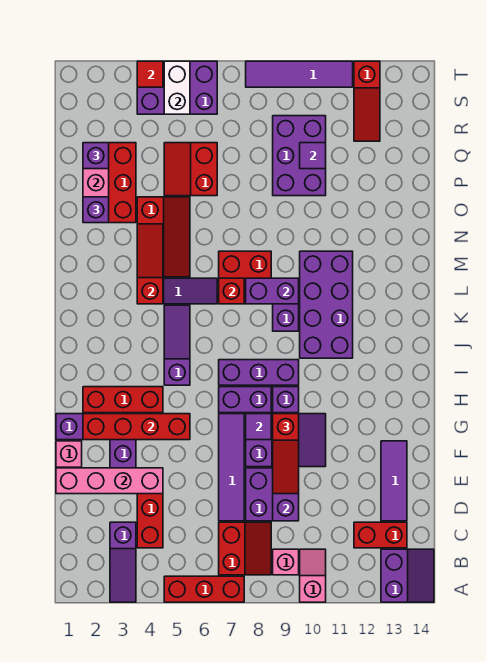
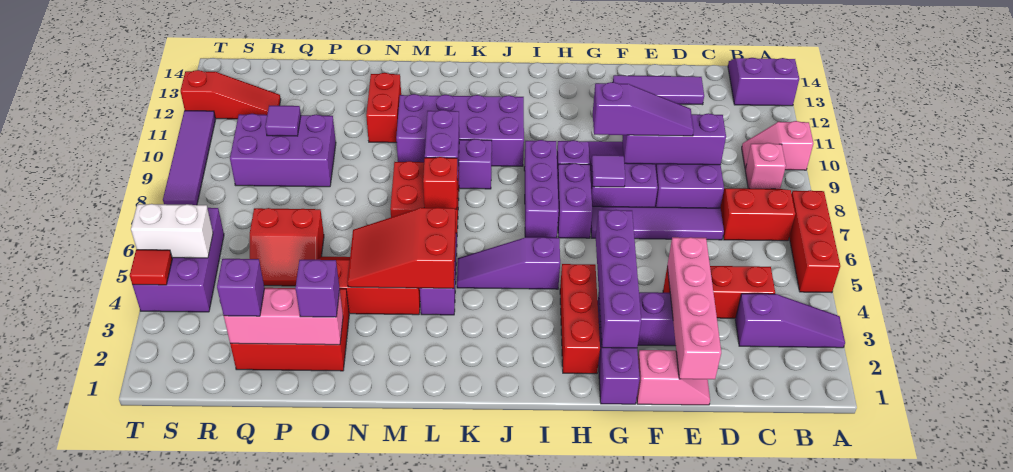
red brick C12:C13 level 1 -> red brick N11:N12 level 1
red slope E9:G9 level 3 top G -> purple slope E9:G9 level 3 top G
red brick G2:G5 level 2 -> purple brick G2:G5 level 2
red slope L4:N4 level 2 top L -> red slope L4:N5 level 2 top L

